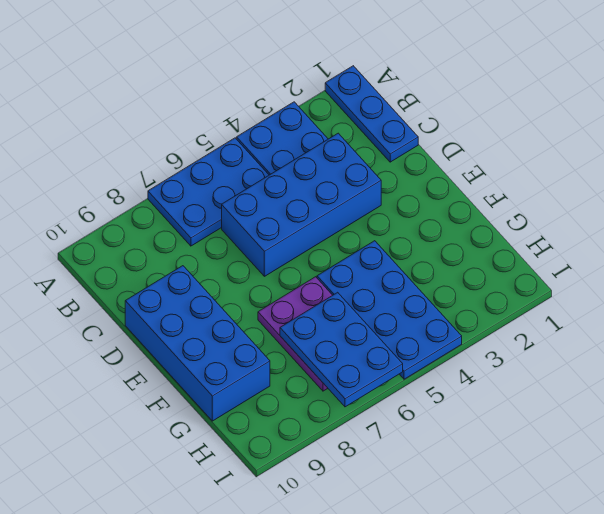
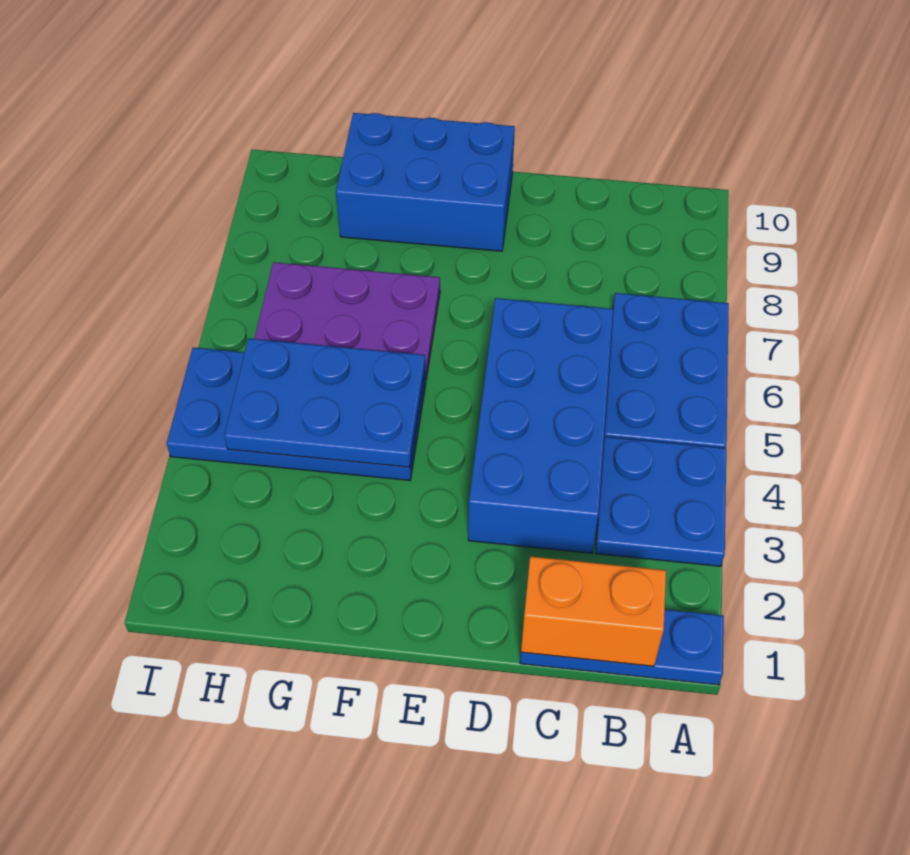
none -> orange brick B1:C1 level 2
blue brick D9:G10 level 1 -> blue brick E9:G10 level 1
blue plate G6:I7 level 2 -> blue plate F4:H5 level 2

